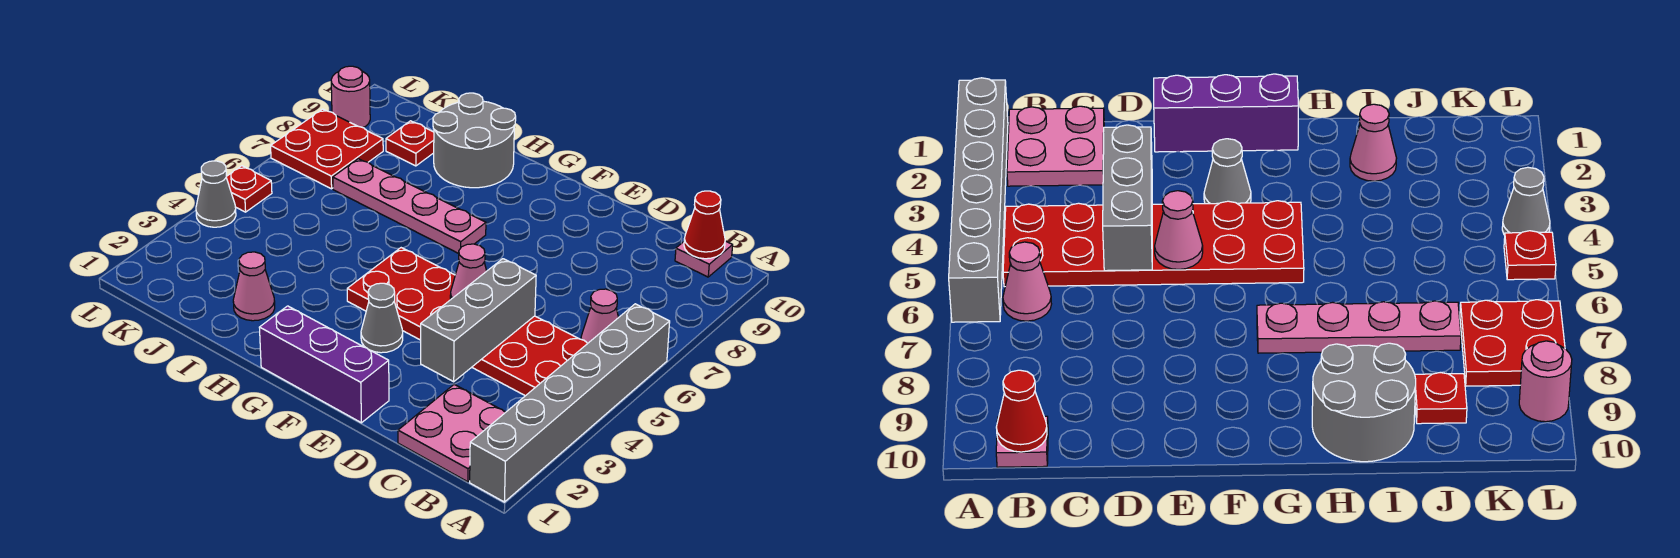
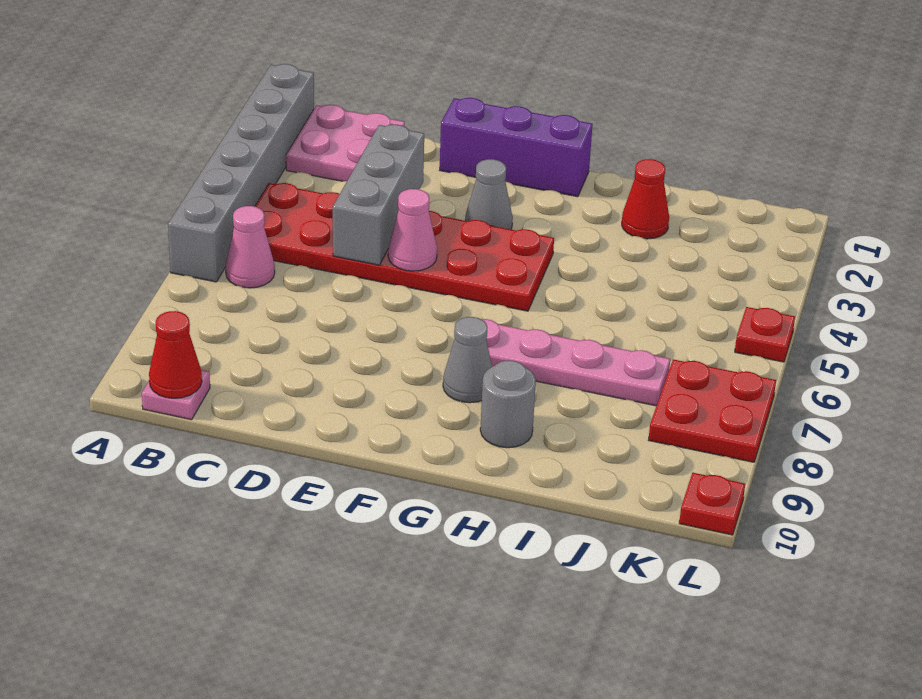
grey round brick H9:I10 level 1 -> grey round brick H9 level 1
pink cone I2 level 1 -> red cone I2 level 1
red plate J9 level 1 -> red plate L10 level 1
grey cone L4 level 1 -> grey cone G8 level 1
pink round brick L9 level 1 -> none

